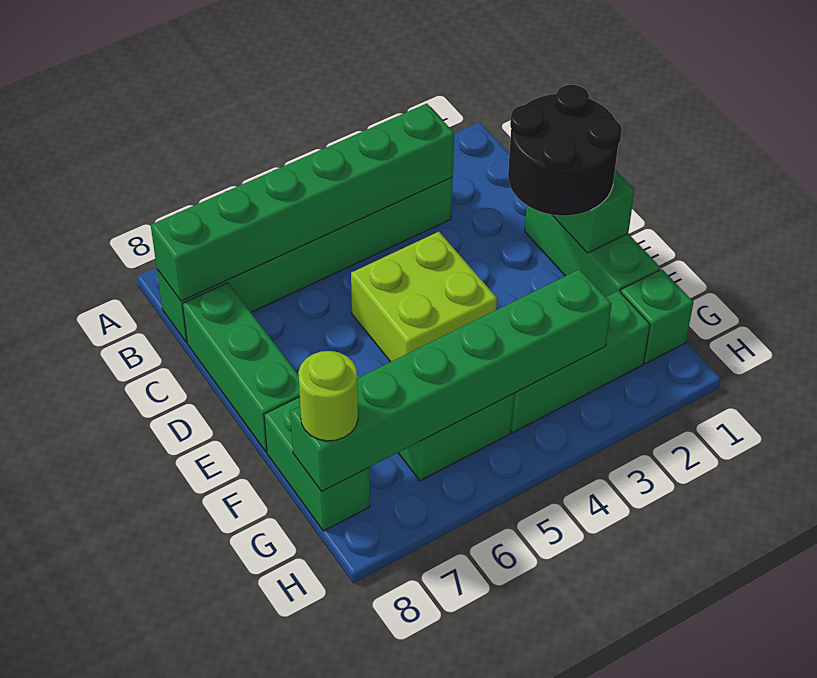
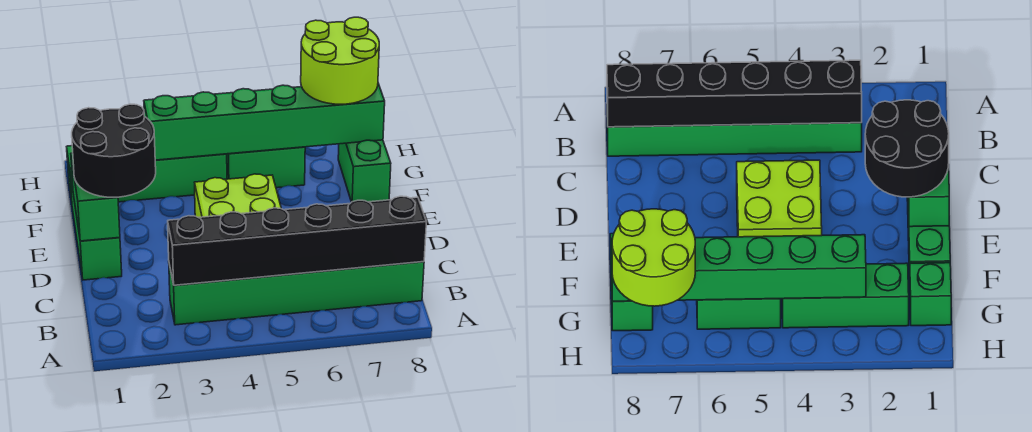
green brick B3:B8 level 2 -> black brick B3:B8 level 2
green brick C8:E8 level 1 -> none
lime round brick G8 level 3 -> lime round brick G7:H8 level 3

